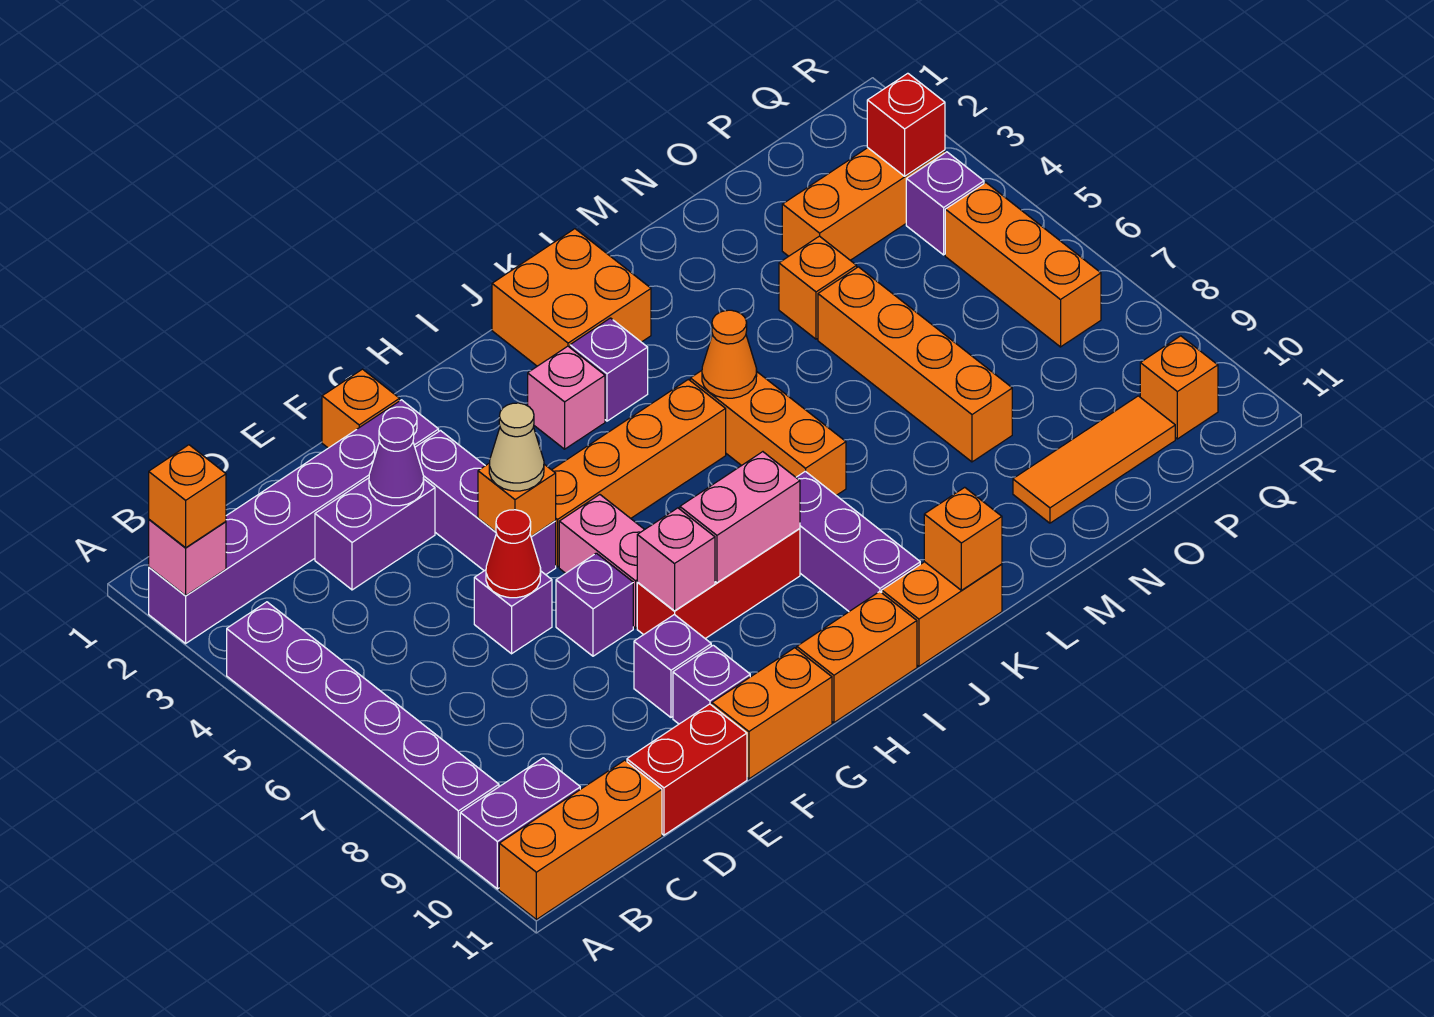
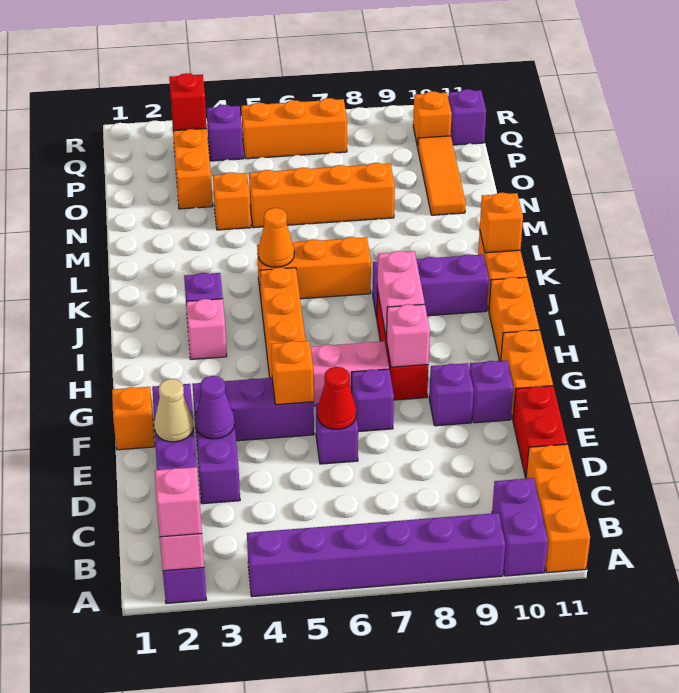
orange brick A2 level 3 -> pink brick A2 level 3
tan cone F5 level 3 -> tan cone E2 level 2
orange brick J1:K2 level 1 -> none
none -> purple brick Q11 level 1

